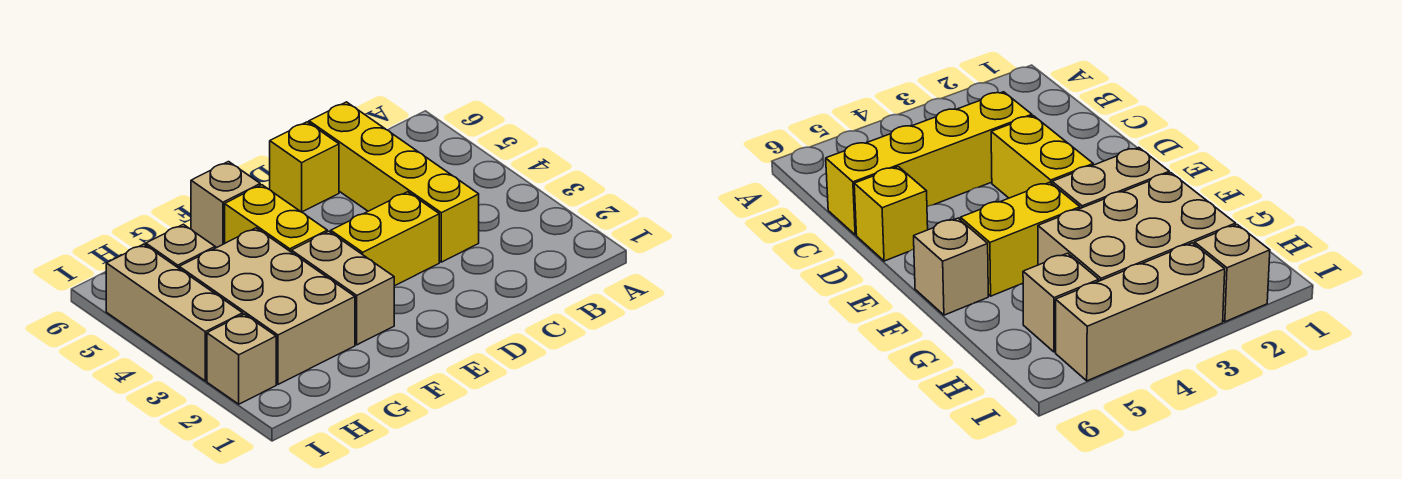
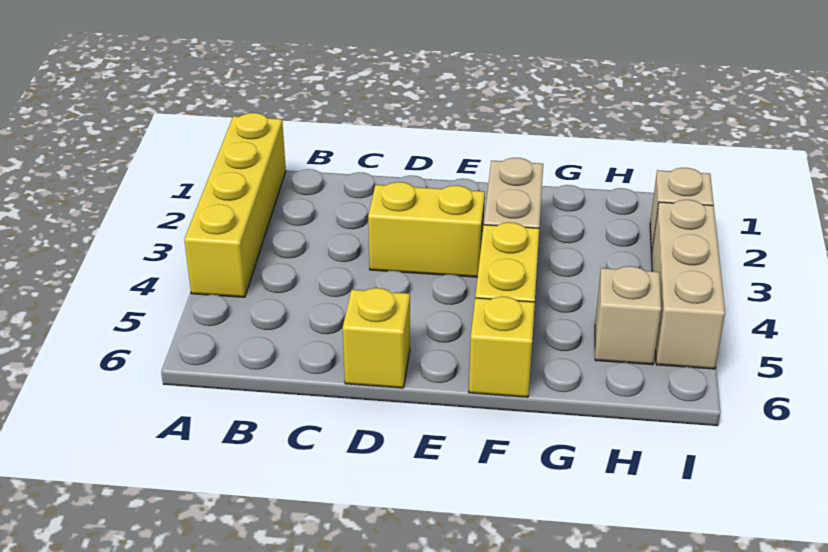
yellow brick C3:C6 level 1 -> yellow brick A1:A4 level 1
tan brick F6 level 1 -> yellow brick F6 level 1
tan brick G2:H4 level 1 -> none

